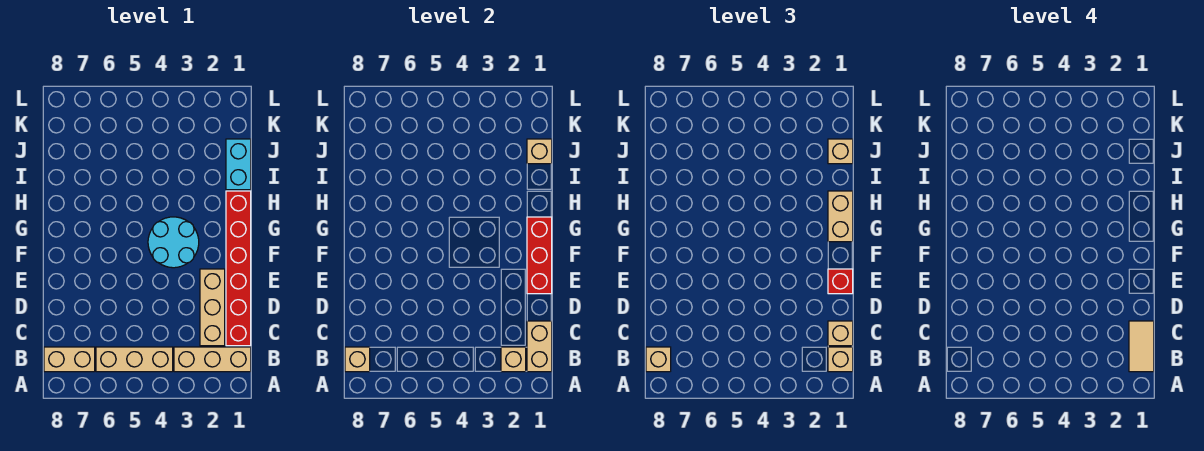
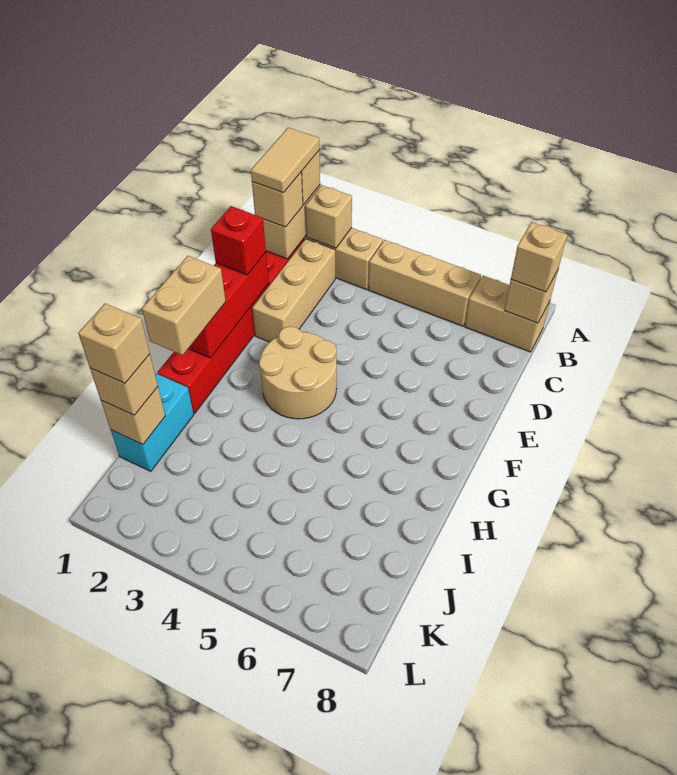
cyan round brick F3:G4 level 1 -> tan round brick F3:G4 level 1
none -> tan brick J1 level 4

